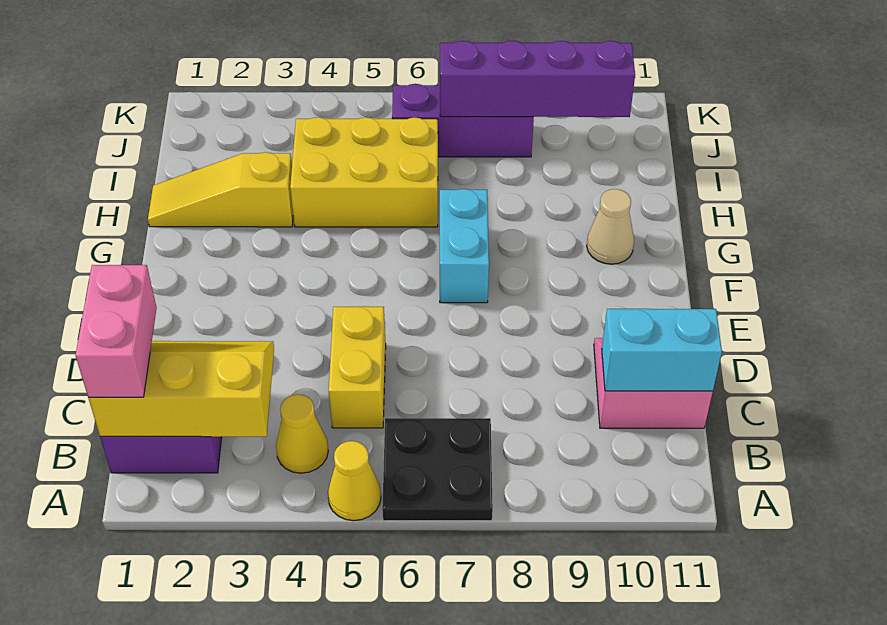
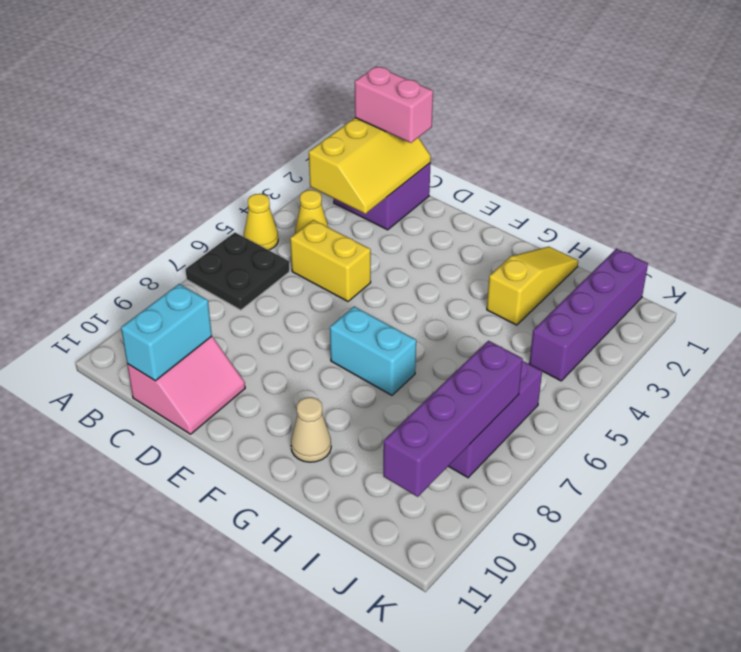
yellow brick H4:I6 level 1 -> none
none -> purple brick J1:J4 level 1

